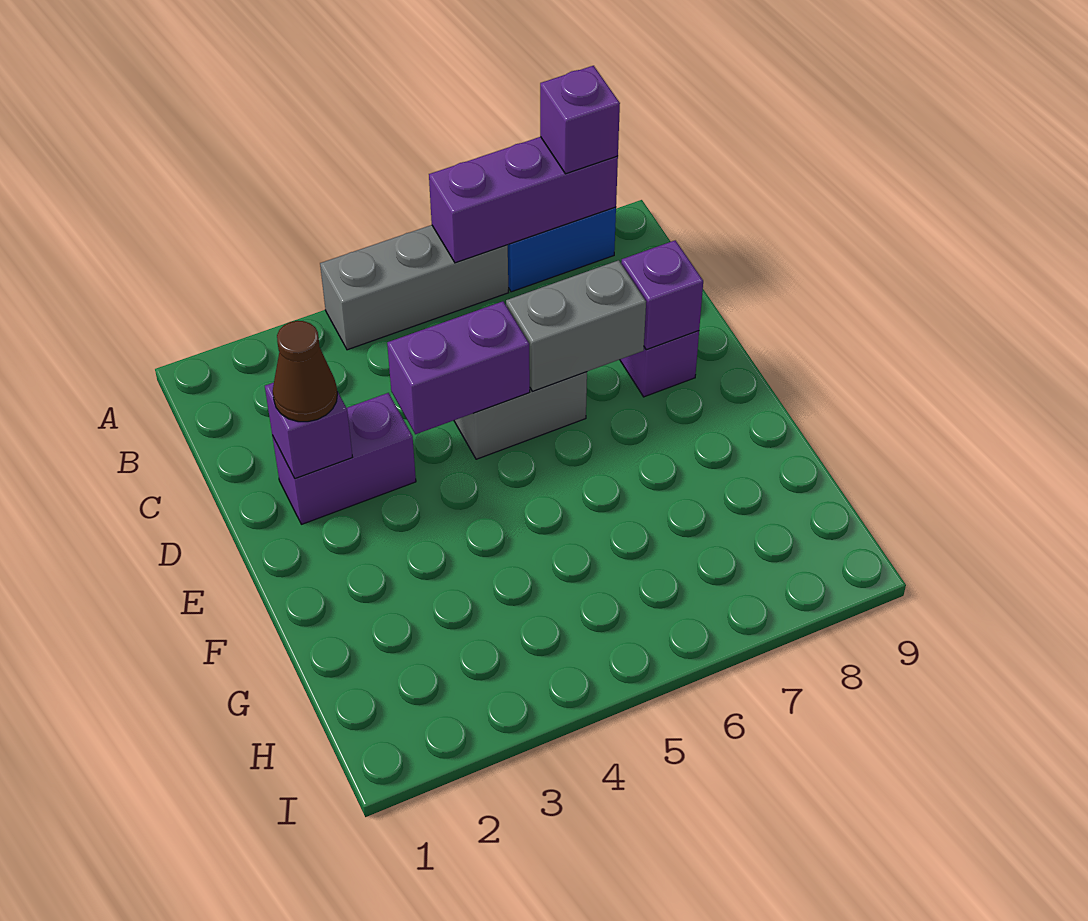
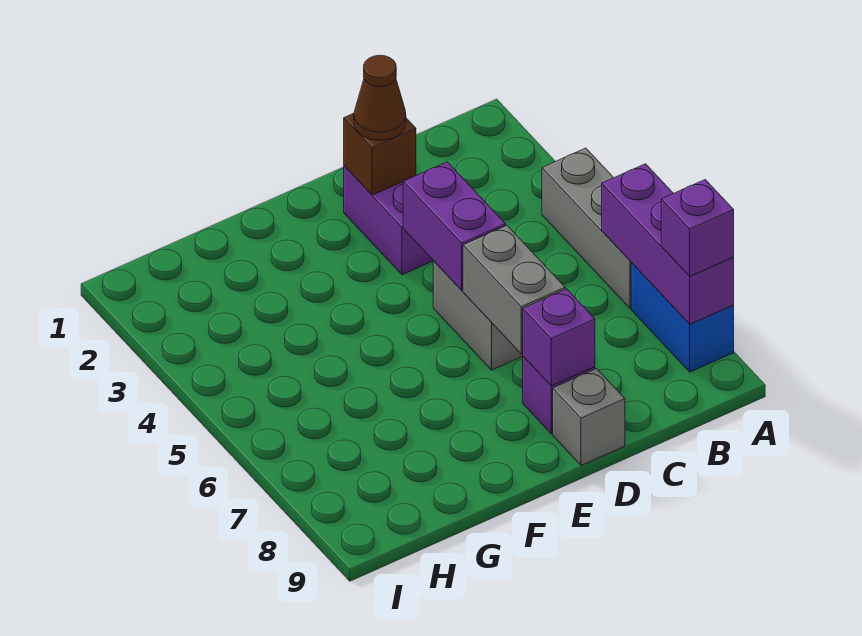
purple brick D2 level 2 -> brown brick D2 level 2
none -> grey brick D9 level 1

